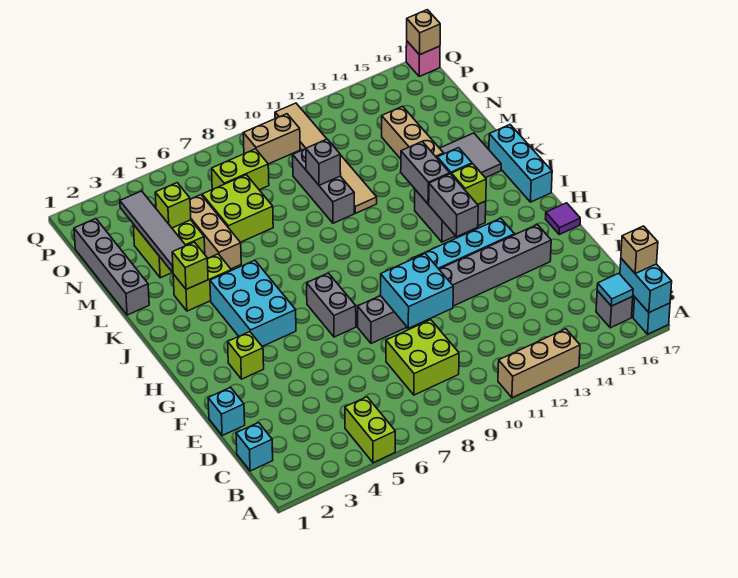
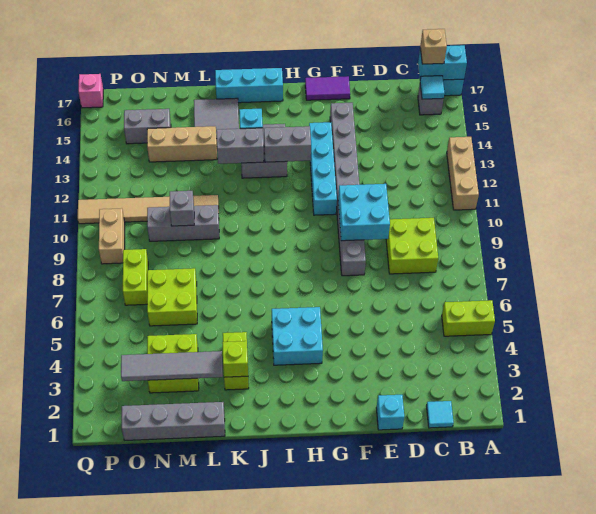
cyan brick C1 level 1 -> cyan tile C1 level 1
lime brick G3 level 1 -> none
grey brick G7:H7 level 1 -> grey brick N15:O15 level 1
purple tile G17 level 1 -> purple tile F17:G17 level 1
cyan brick H4:J5 level 1 -> cyan brick H4:I5 level 1
lime brick I14 level 2 -> none
tan brick L5:N5 level 1 -> none
lime brick N4 level 2 -> none
tan brick Q17 level 2 -> none

